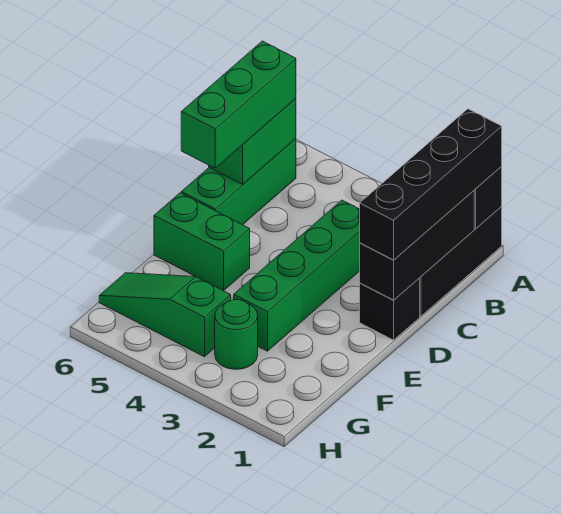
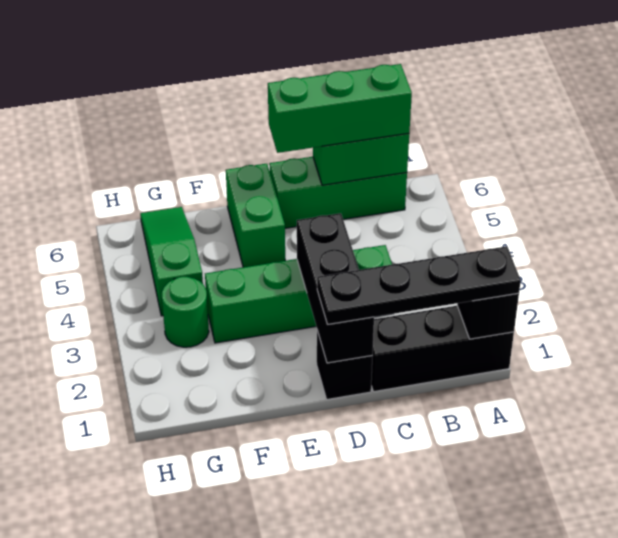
black brick A1:D1 level 3 -> black plate A1:D1 level 3
black brick B1:D1 level 2 -> black brick D1:D3 level 2

